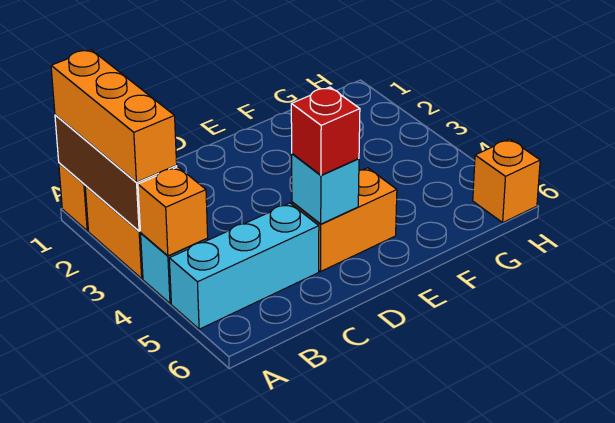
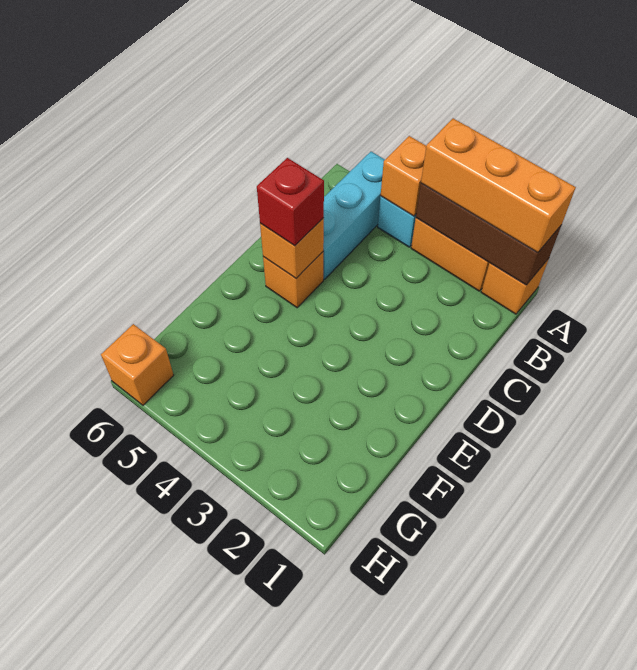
orange brick D5:E5 level 1 -> orange brick D5 level 1
cyan brick D5 level 2 -> orange brick D5 level 2

